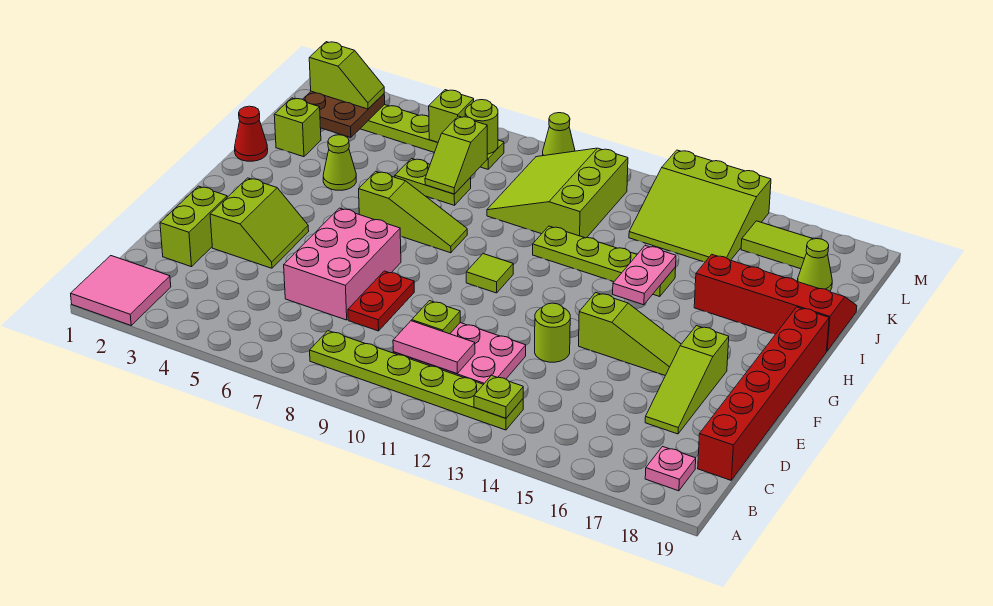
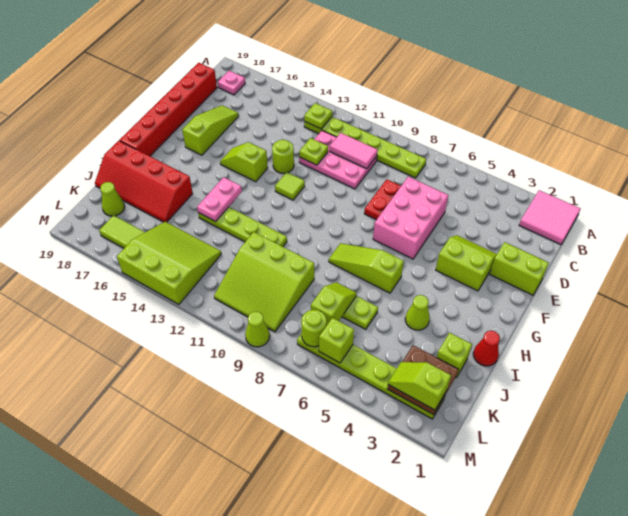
lime brick D2:E2 level 1 -> lime brick E1:E2 level 1
lime plate D10 level 2 -> lime plate D12 level 2
lime slope E3:F4 level 1 top 3 -> lime slope E3:F4 level 1 top F
lime slope F14:F16 level 1 top 14 -> lime slope F14:F15 level 1 top 14
lime tile G10 level 1 -> lime tile F12 level 1
lime slope J9:L11 level 1 top 11 -> lime slope J9:L11 level 1 top J

